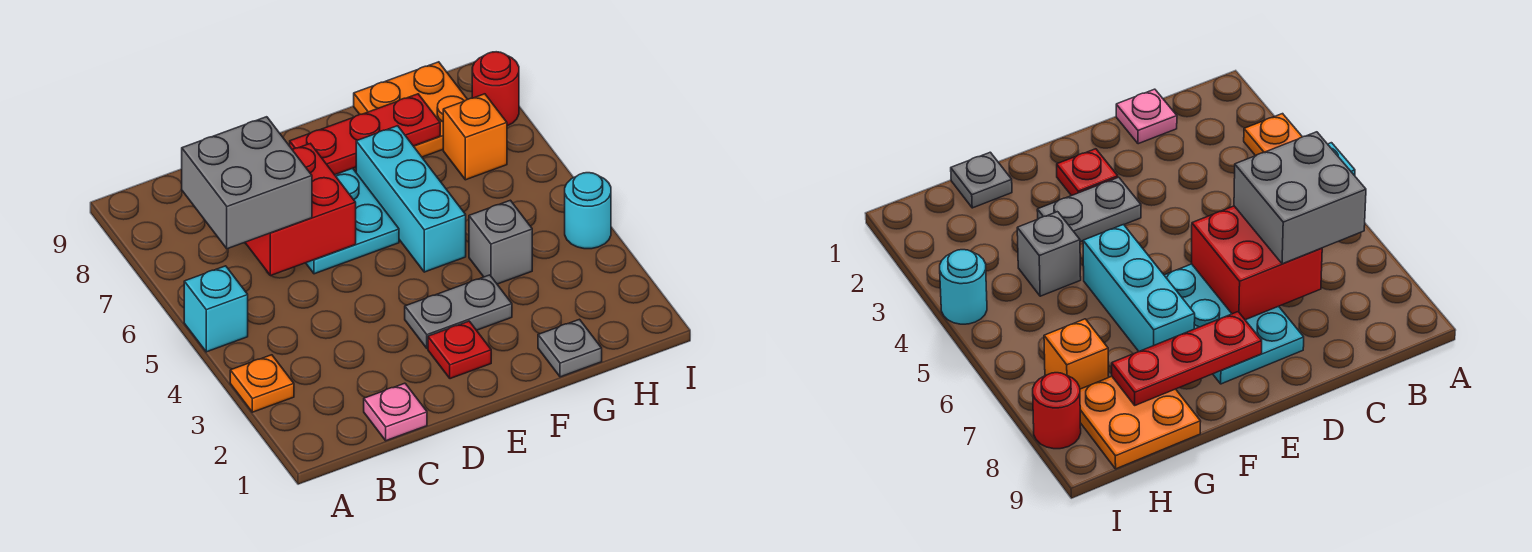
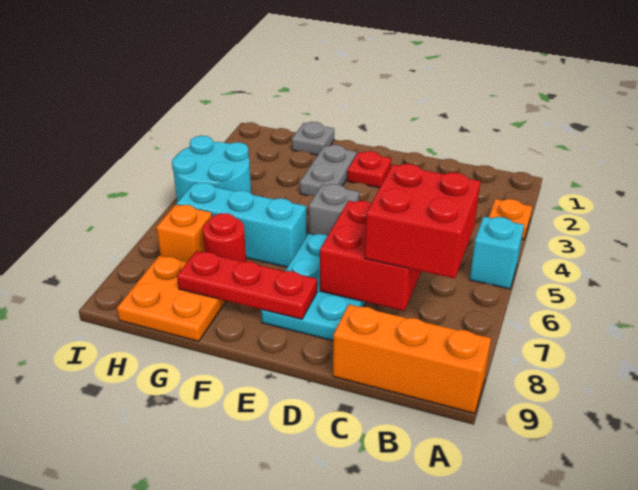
none -> orange brick A9:C9 level 1
grey brick B6:C7 level 3 -> red brick B6:C7 level 3
pink plate C1 level 1 -> none
grey plate E3:F3 level 1 -> grey plate F2:F3 level 1
cyan brick F5:F7 level 1 -> cyan brick F6:H6 level 1
grey brick G4 level 1 -> grey brick E5 level 1
cyan round brick I4 level 1 -> cyan round brick H4:I5 level 1
red round brick I8 level 1 -> red round brick G7 level 1

